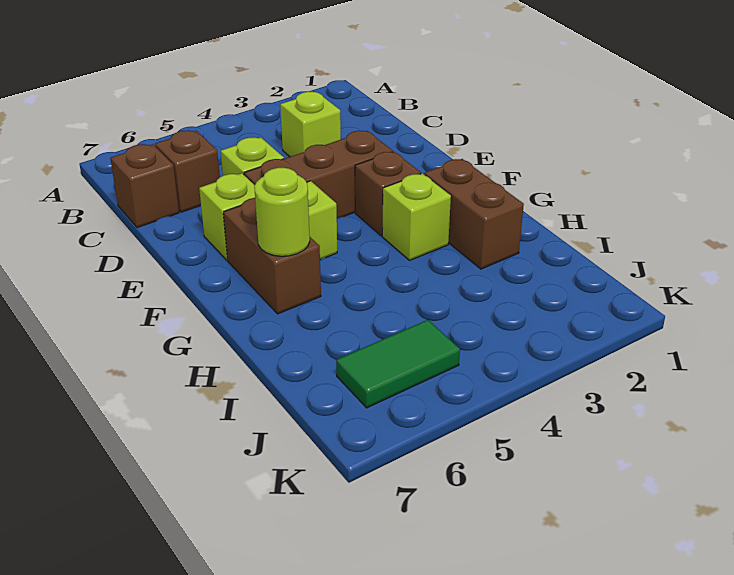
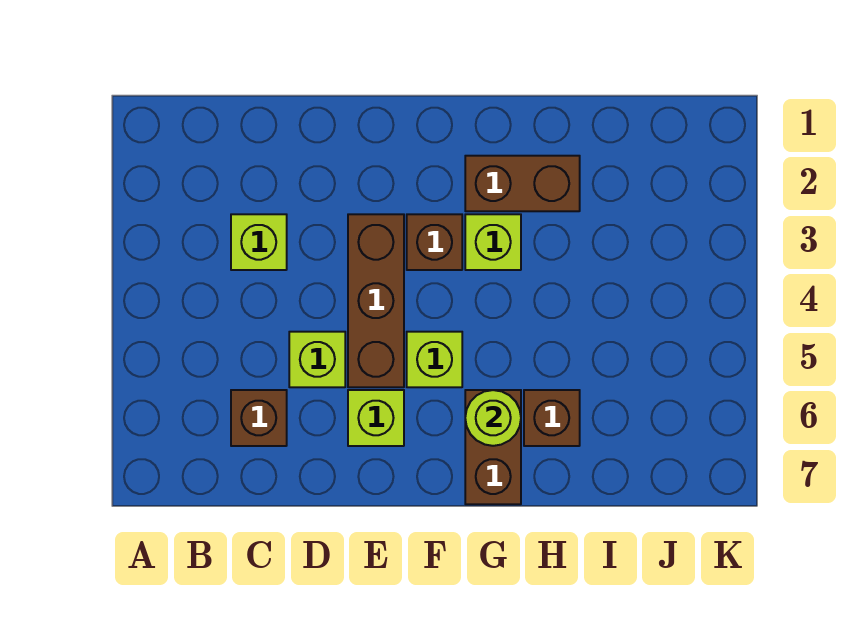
brown brick C7 level 1 -> brown brick H6 level 1
brown brick F6:G6 level 1 -> brown brick G6:G7 level 1
green tile J5:J6 level 1 -> none

